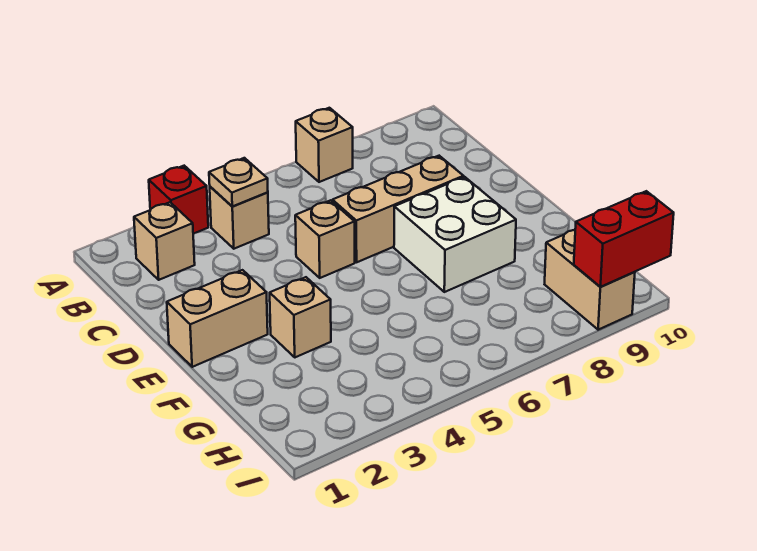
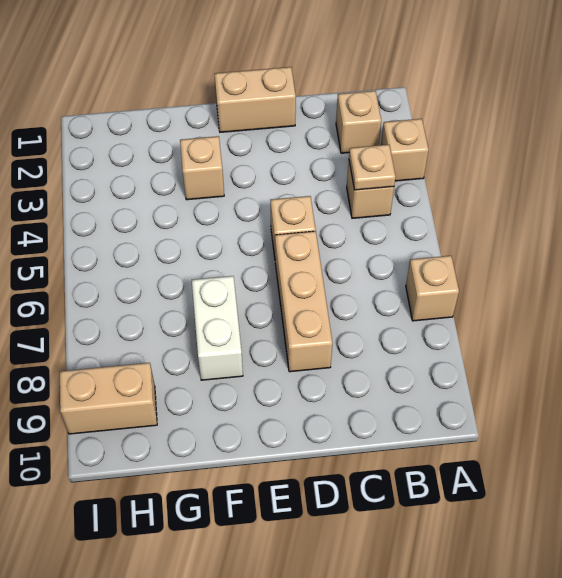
red brick A3 level 1 -> tan brick A3 level 1
tan brick E1:E2 level 1 -> tan brick D1:E1 level 1
white brick E7:F8 level 1 -> white brick F7:F8 level 1
red brick I9:I10 level 2 -> none

